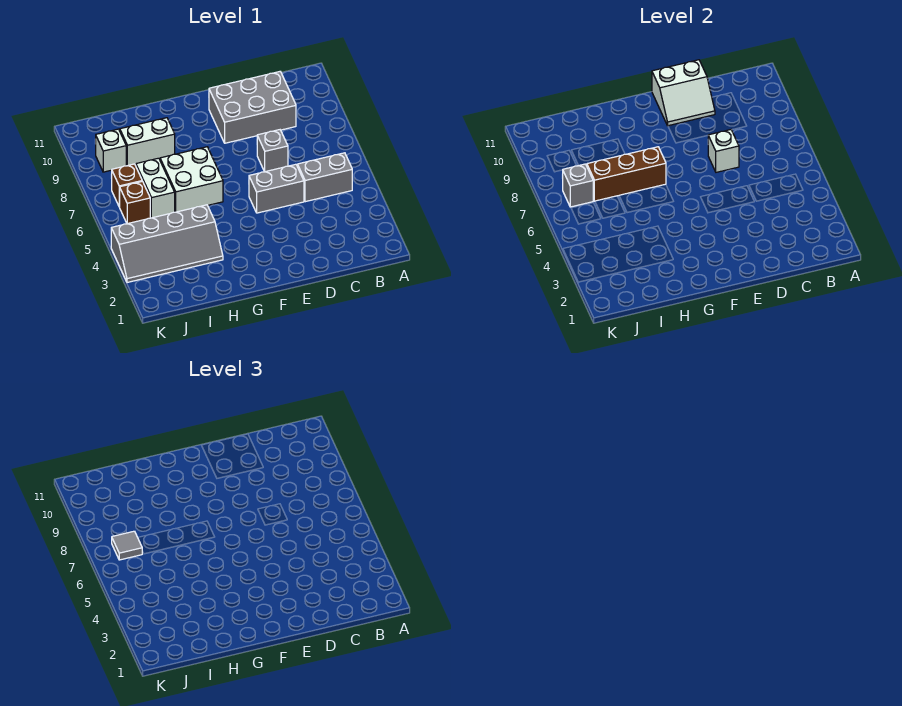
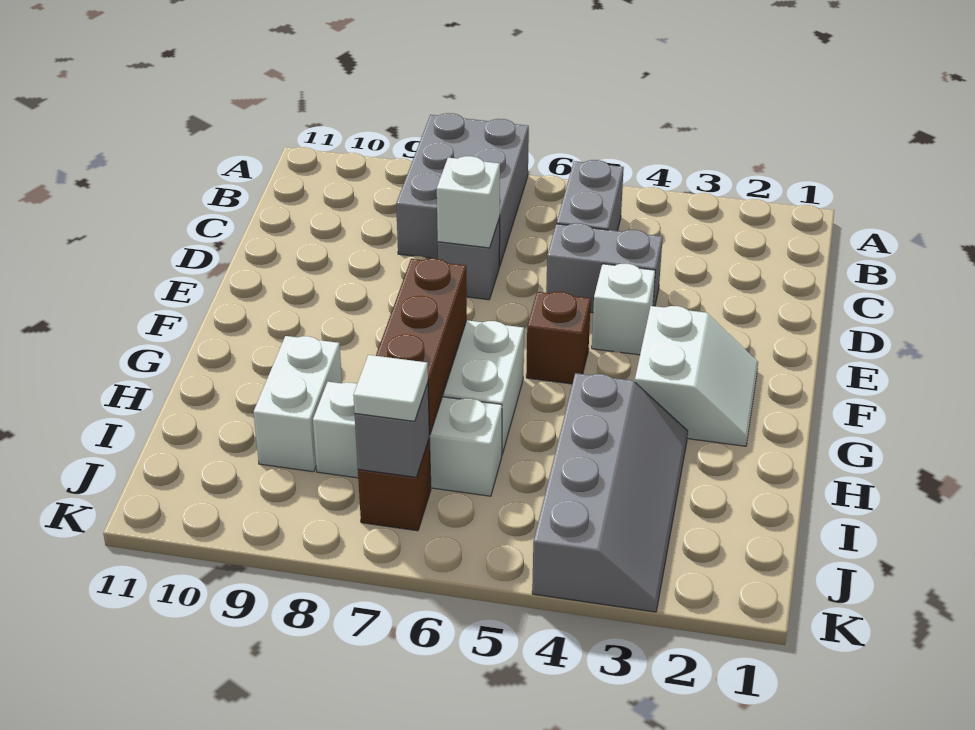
grey brick C9:E10 level 1 -> grey brick A7:C8 level 1
grey brick D5:E5 level 1 -> grey brick D4:D5 level 1
white slope D10:E11 level 2 top 11 -> white slope F2:G3 level 1 top 3
white brick I6:I7 level 1 -> white brick I6:I8 level 1
brown brick J6 level 1 -> brown brick F5 level 1
grey tile J7 level 3 -> white tile J7 level 3
white brick J9 level 1 -> white brick E4 level 1

